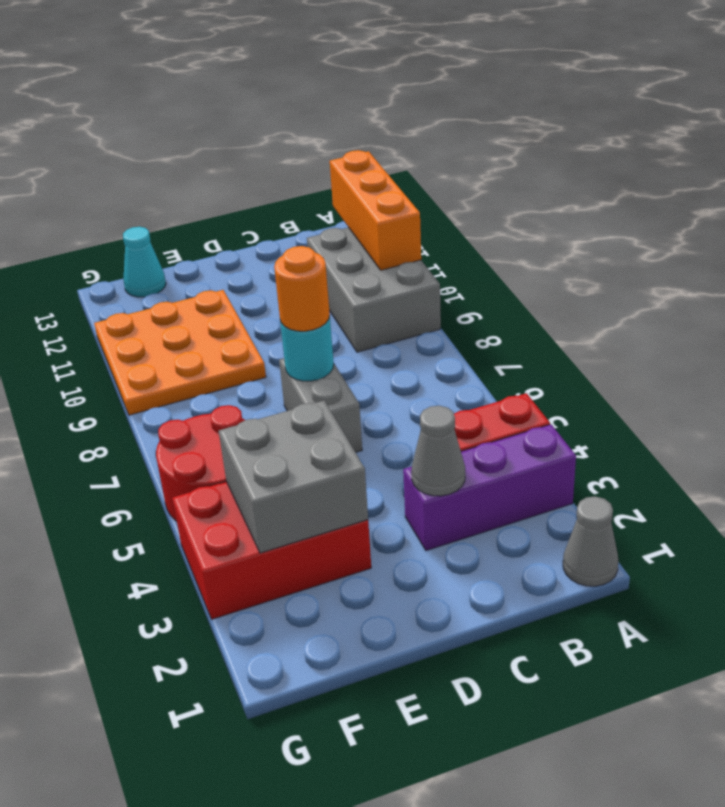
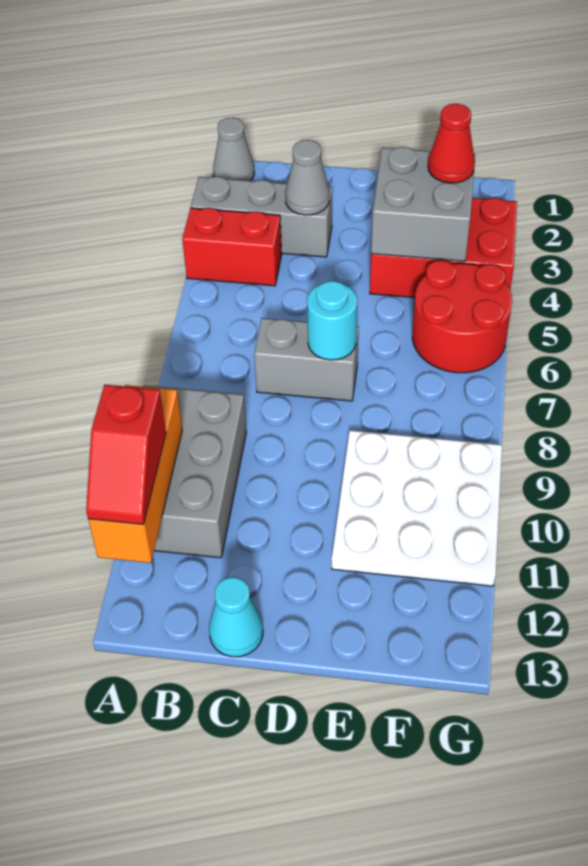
purple brick A3:C3 level 1 -> grey brick A3:C3 level 1
none -> red slope A11:A12 level 3 top 11
grey brick D6:D7 level 1 -> grey brick C7:D7 level 1
orange round brick D7 level 3 -> none
orange plate E9:G11 level 1 -> white plate E9:G11 level 1
none -> red cone F3 level 3
cyan cone F13 level 1 -> cyan cone C13 level 1

